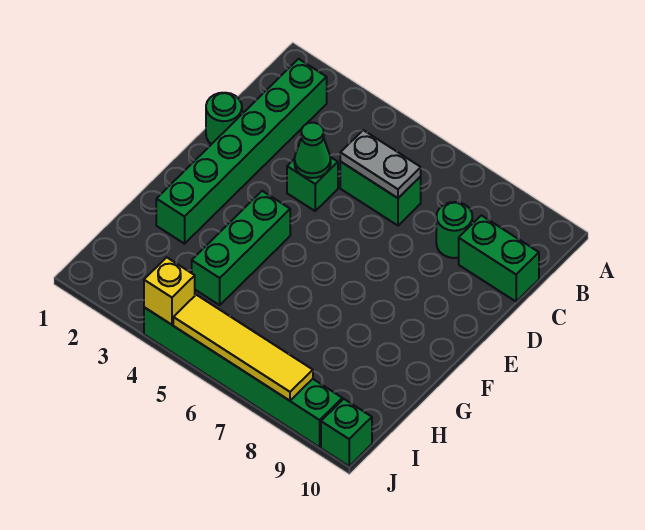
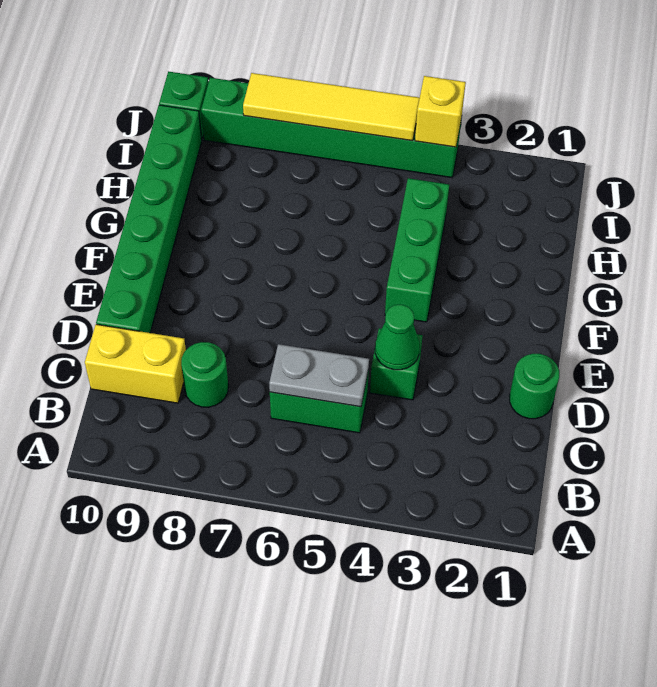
green brick B2:G2 level 1 -> green brick D10:I10 level 1
green brick C9:C10 level 1 -> yellow brick C9:C10 level 1

